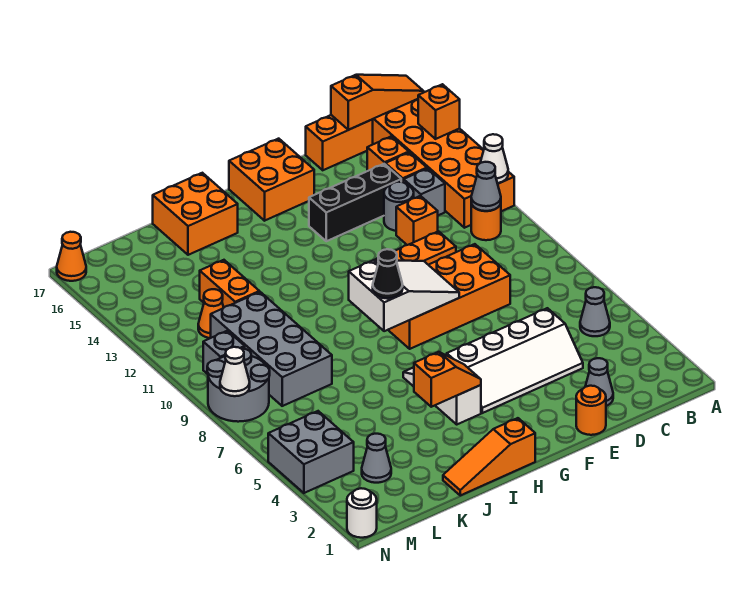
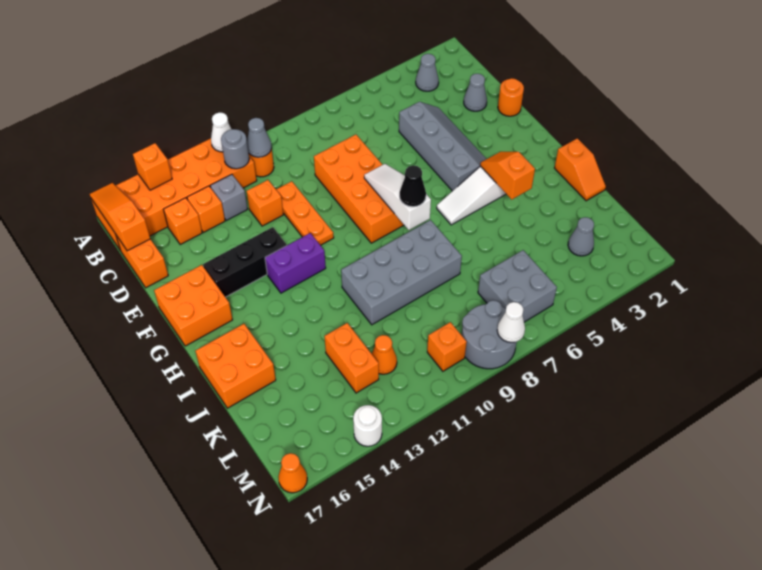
grey cone B5 level 1 -> grey cone B3 level 1
white slope D4:G5 level 1 top 5 -> grey slope D4:G5 level 1 top 5
grey round brick D13 level 1 -> grey round brick B12 level 2
black brick D14:F14 level 1 -> black brick F13:F15 level 1
white slope F8:H9 level 2 top H -> white slope F8:H8 level 2 top H
none -> purple brick G12:G13 level 1
orange slope H1:J1 level 1 top H -> orange slope I1:J1 level 1 top I
grey brick K8:L11 level 1 -> grey brick I8:J11 level 1
orange brick K12:K13 level 1 -> orange brick K13:L13 level 1
grey brick M4:N5 level 1 -> grey brick L6:M7 level 1
grey brick M10 level 1 -> orange brick M10 level 1
white round brick N1 level 1 -> white round brick N14 level 1

